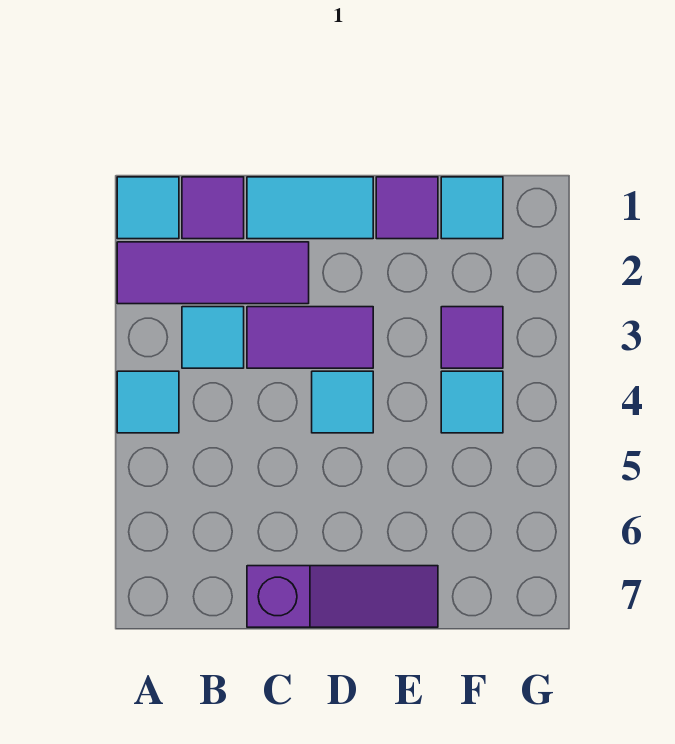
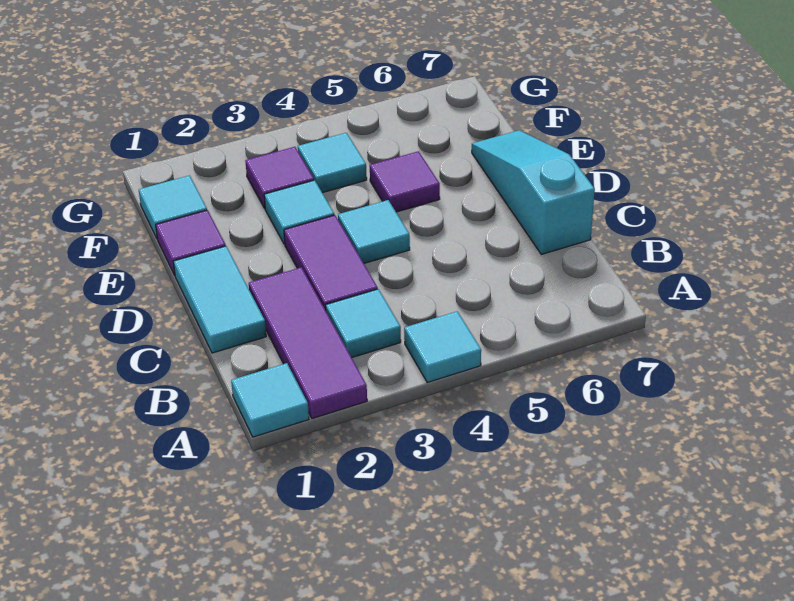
purple tile B1 level 1 -> purple tile E5 level 1
purple slope C7:E7 level 1 top C -> cyan slope C7:E7 level 1 top C
none -> cyan tile E3 level 1

